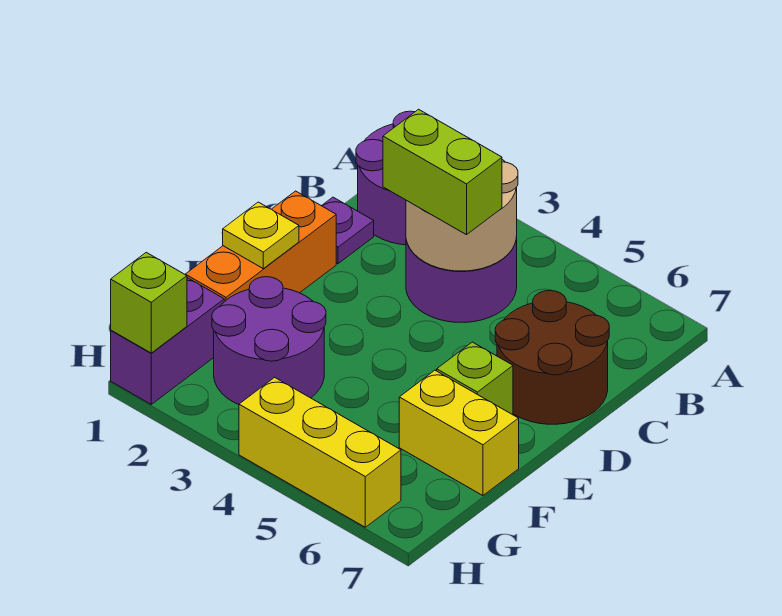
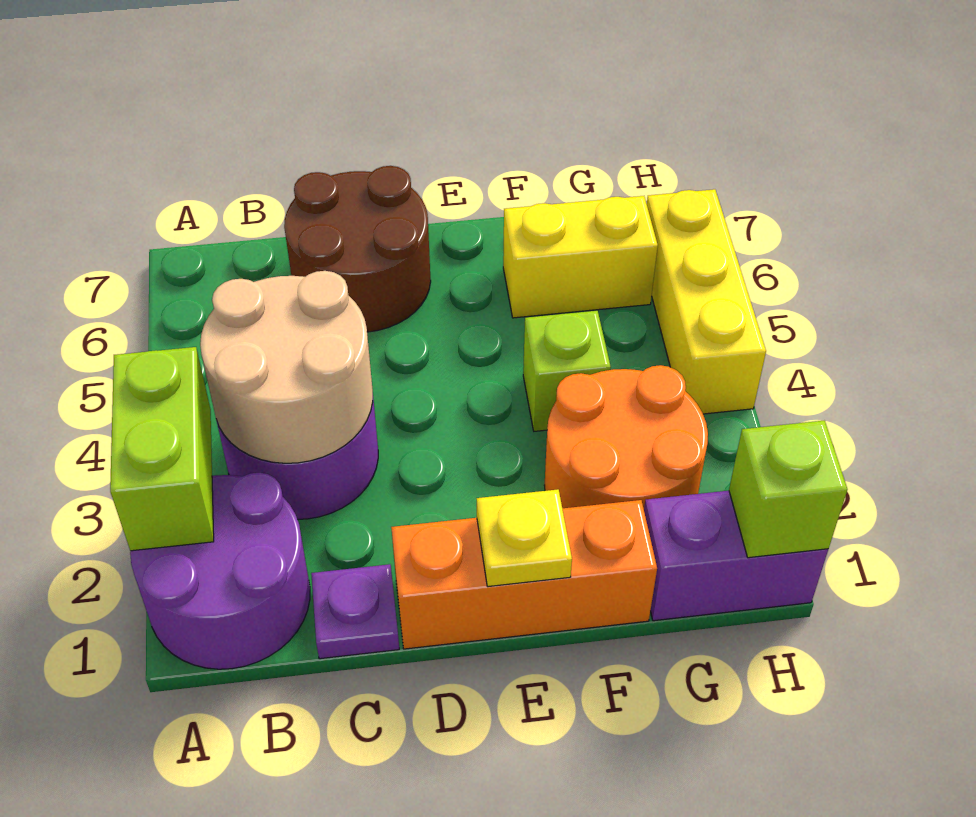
lime brick C3:C4 level 3 -> lime brick A2:A3 level 2
lime brick E6 level 1 -> lime brick F4 level 1
purple round brick F2:G3 level 1 -> orange round brick F2:G3 level 1
yellow brick F6:F7 level 1 -> yellow brick F6:G6 level 1

